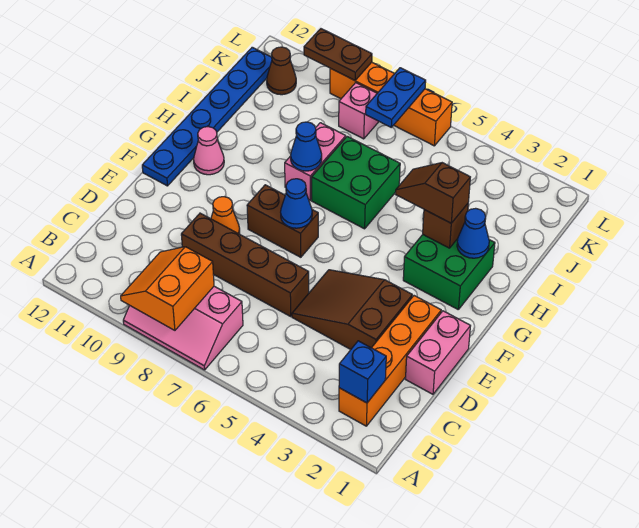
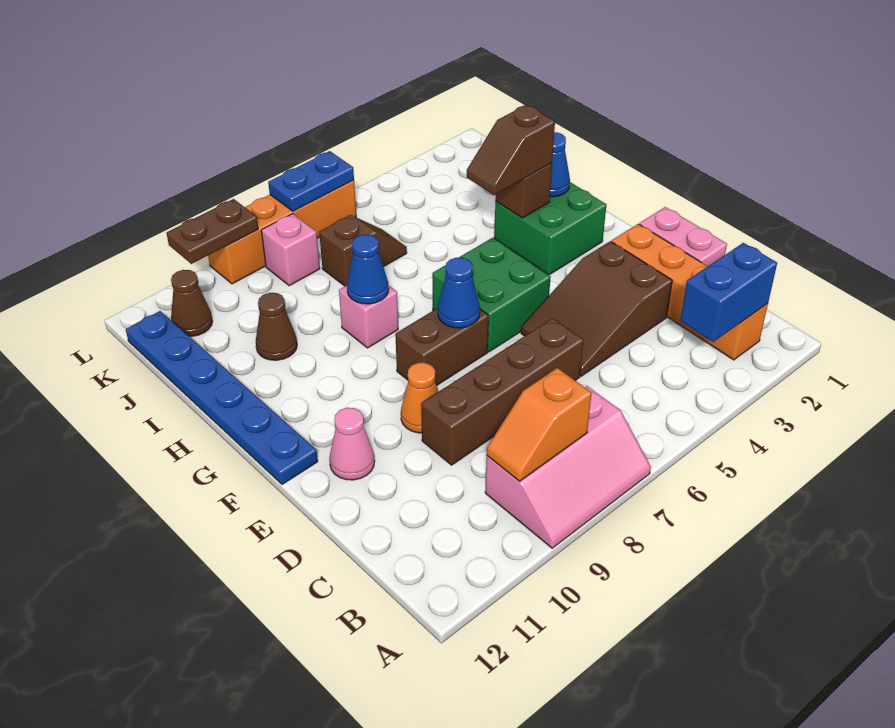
orange slope A8:B9 level 2 top 8 -> orange slope B8:B9 level 2 top 8
blue brick B2 level 2 -> blue brick B2:B3 level 2
pink cone G11 level 1 -> pink cone E11 level 1
green brick H6:I7 level 1 -> green brick F5:G6 level 1
pink brick H8:I8 level 1 -> pink brick H8 level 1
none -> brown cone I10 level 1
none -> brown slope J6:J7 level 1 top 7
blue plate K7:L7 level 2 -> blue plate L6:L7 level 2

